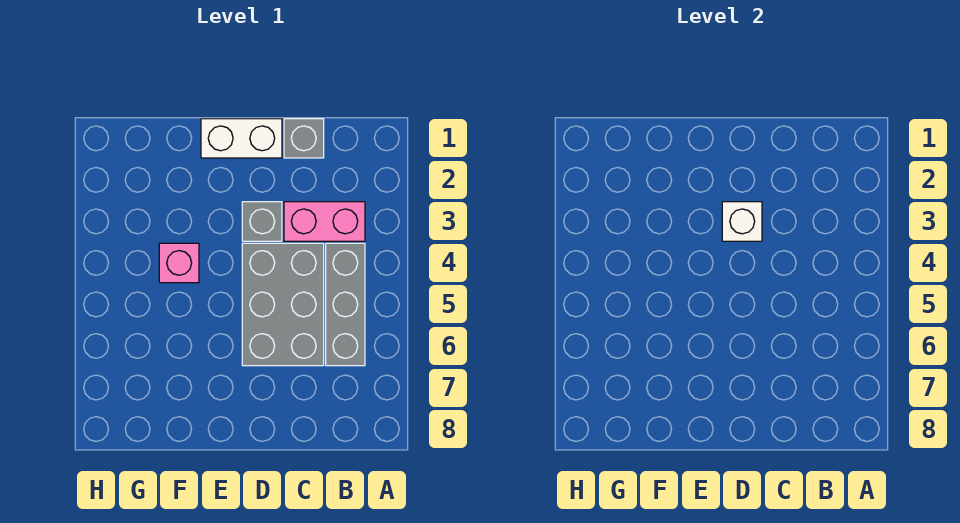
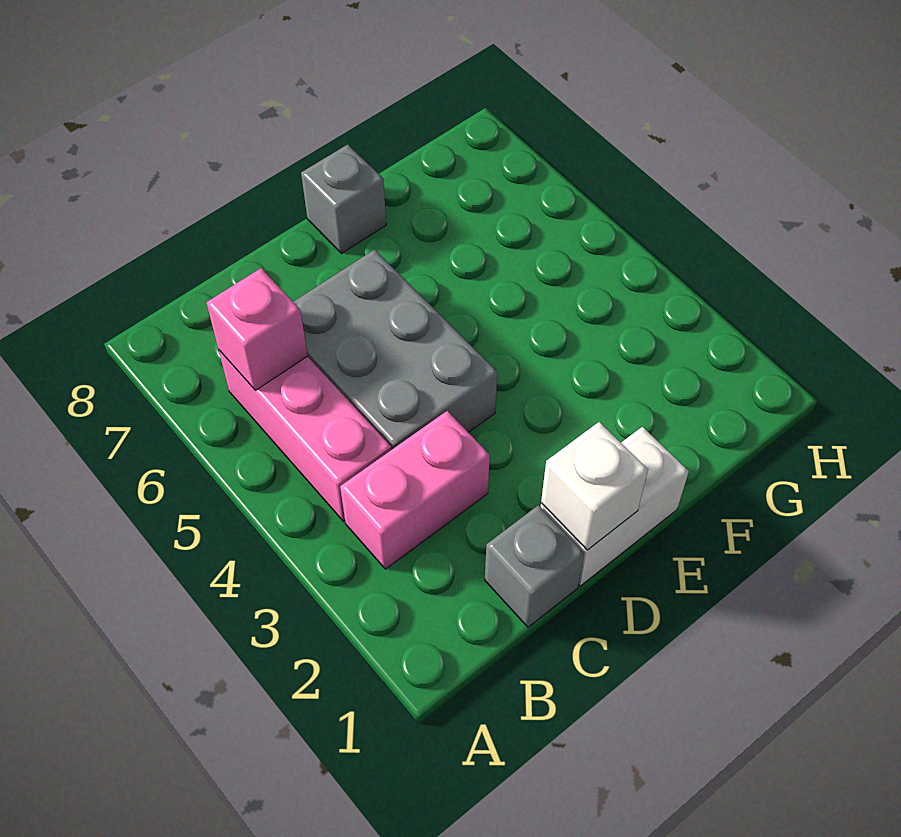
grey brick B4:B6 level 1 -> pink brick B4:B6 level 1
grey brick D3 level 1 -> grey brick E8 level 1
white brick D3 level 2 -> white brick D1 level 2
pink brick F4 level 1 -> pink brick B6 level 2

